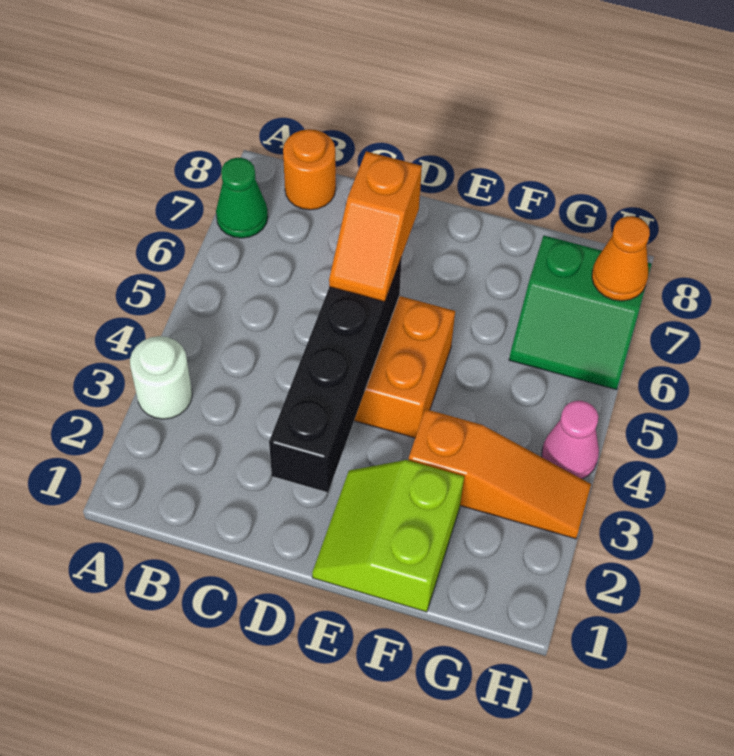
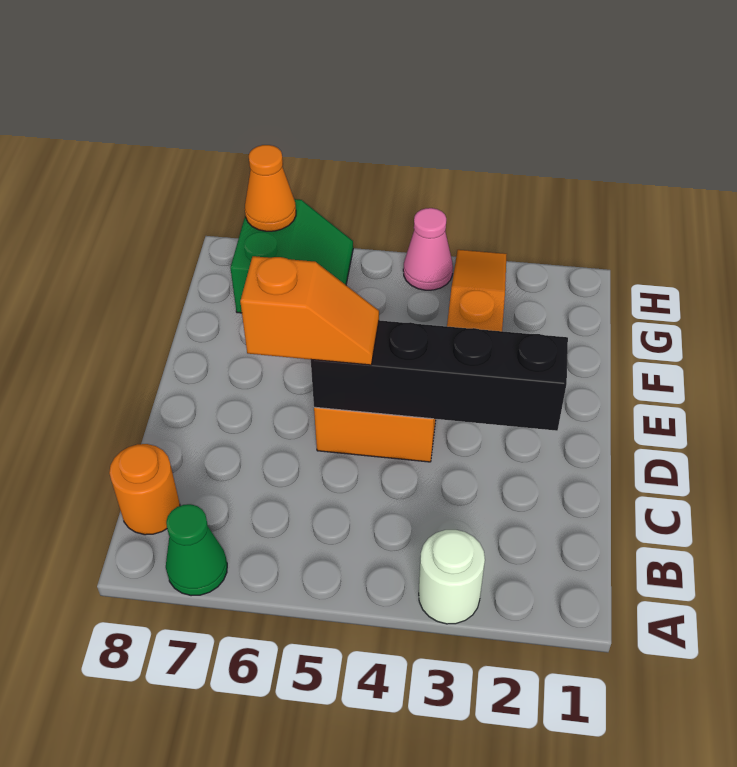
lime slope E1:F2 level 1 top F -> none

